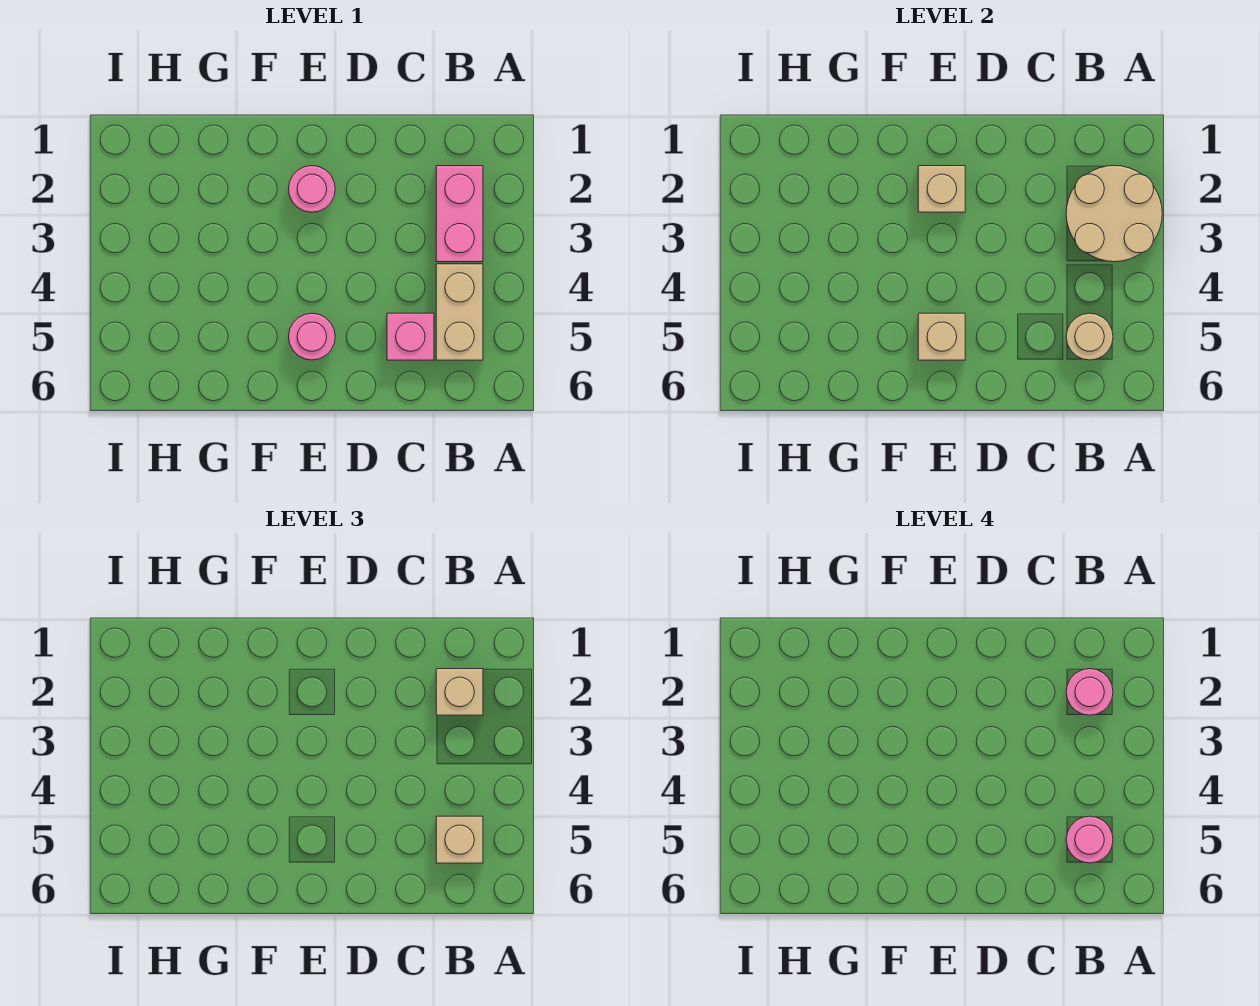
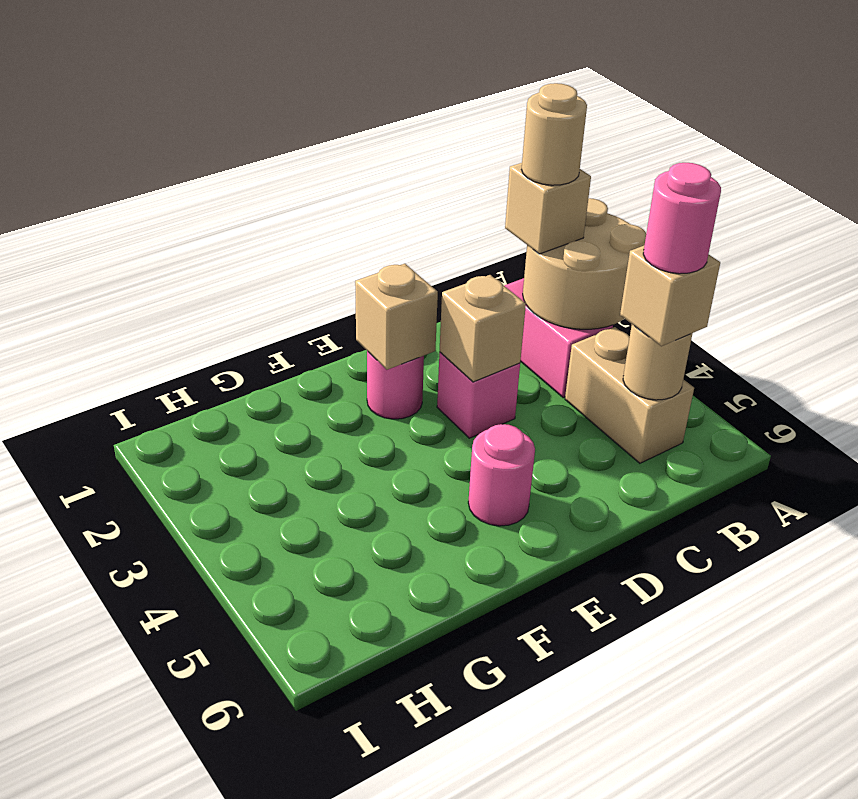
pink round brick B2 level 4 -> tan round brick B2 level 4
pink brick C5 level 1 -> pink brick D3 level 1
tan brick E5 level 2 -> tan brick D3 level 2

